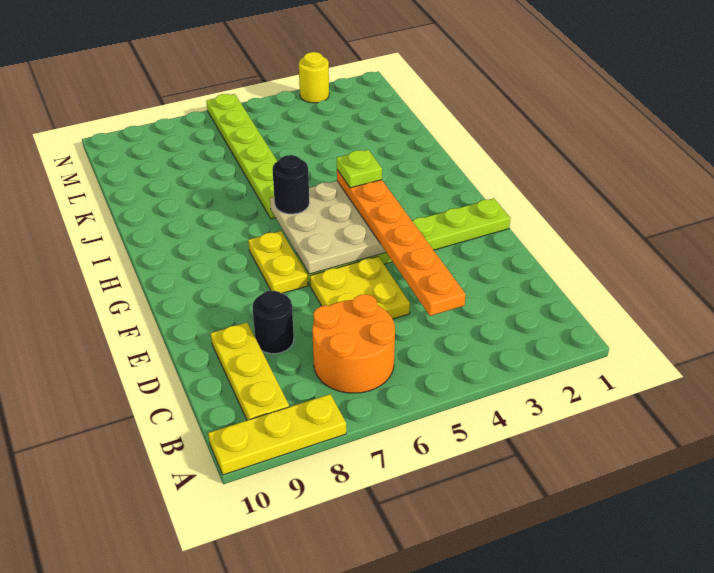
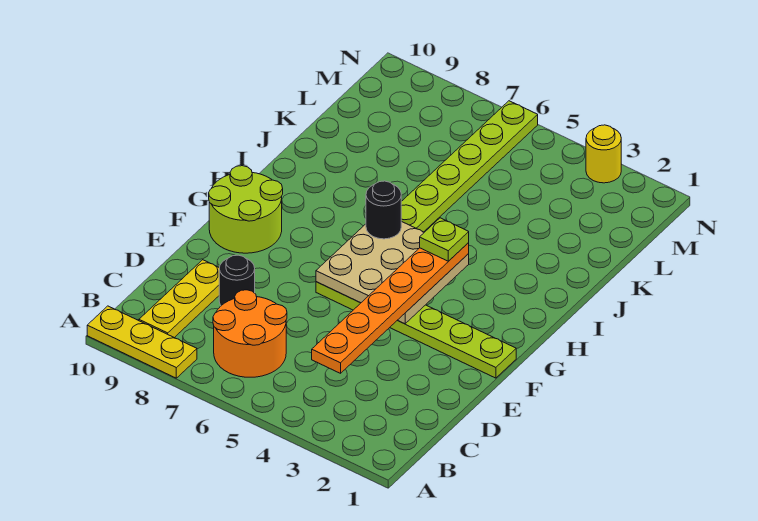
yellow plate D5:E6 level 1 -> none
yellow plate F7:G7 level 1 -> none
none -> lime round brick F9:G10 level 1

